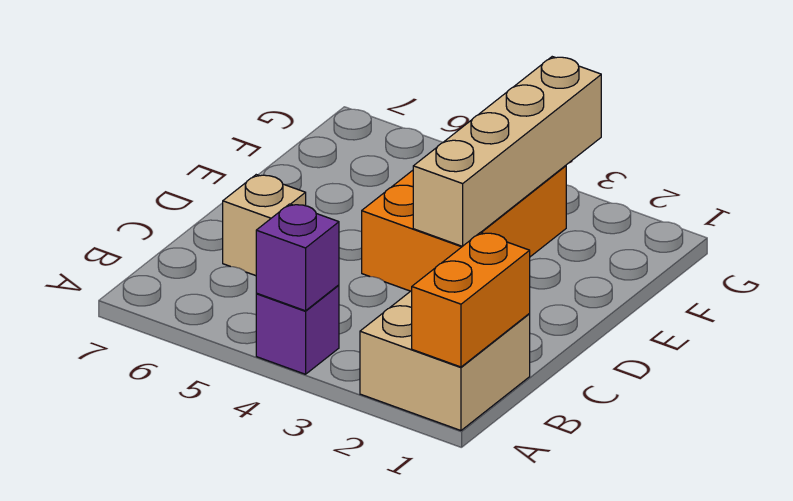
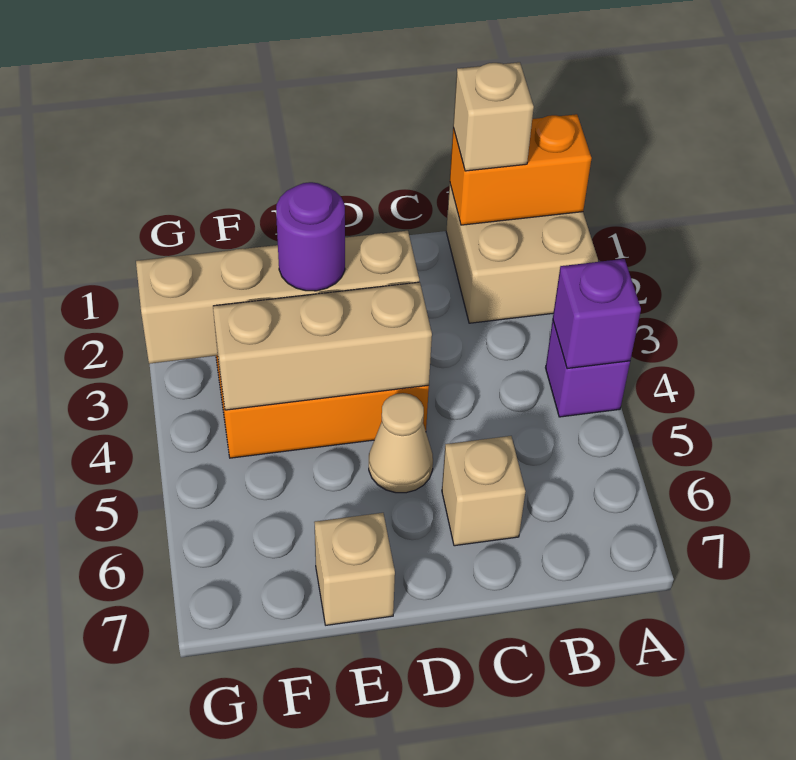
none -> tan brick B1 level 3
none -> tan brick D4:F4 level 2
none -> tan cone D5 level 1
none -> purple round brick E3 level 3
none -> tan brick E7 level 1

